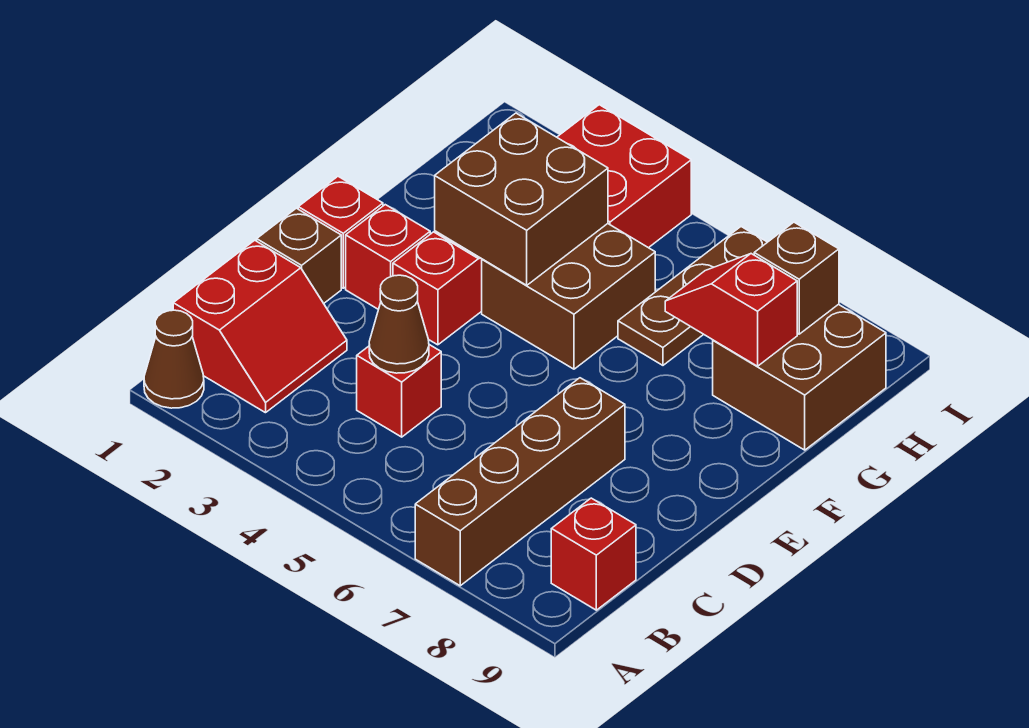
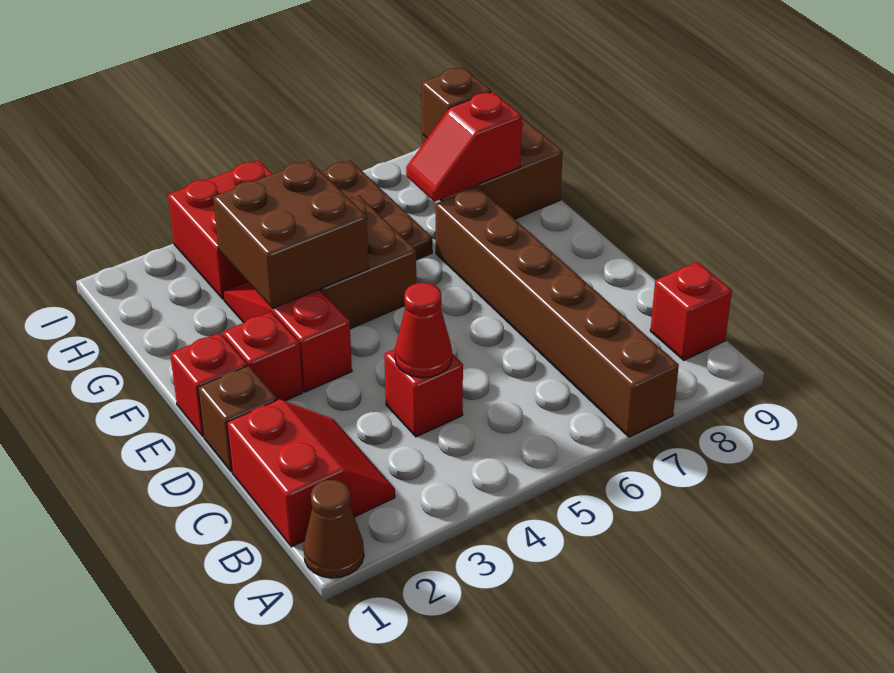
brown brick A7:D7 level 1 -> brown brick A7:F7 level 1
brown cone C4 level 2 -> red cone C4 level 2

